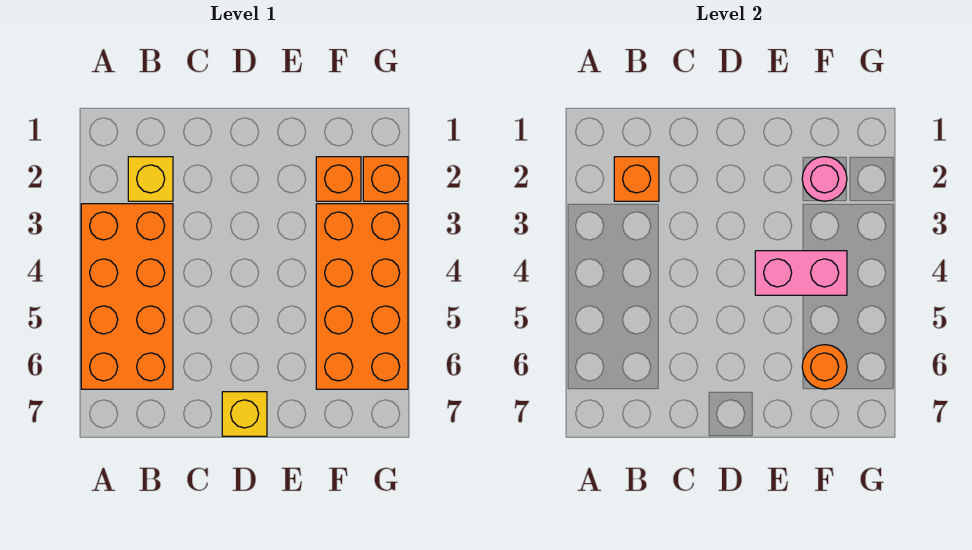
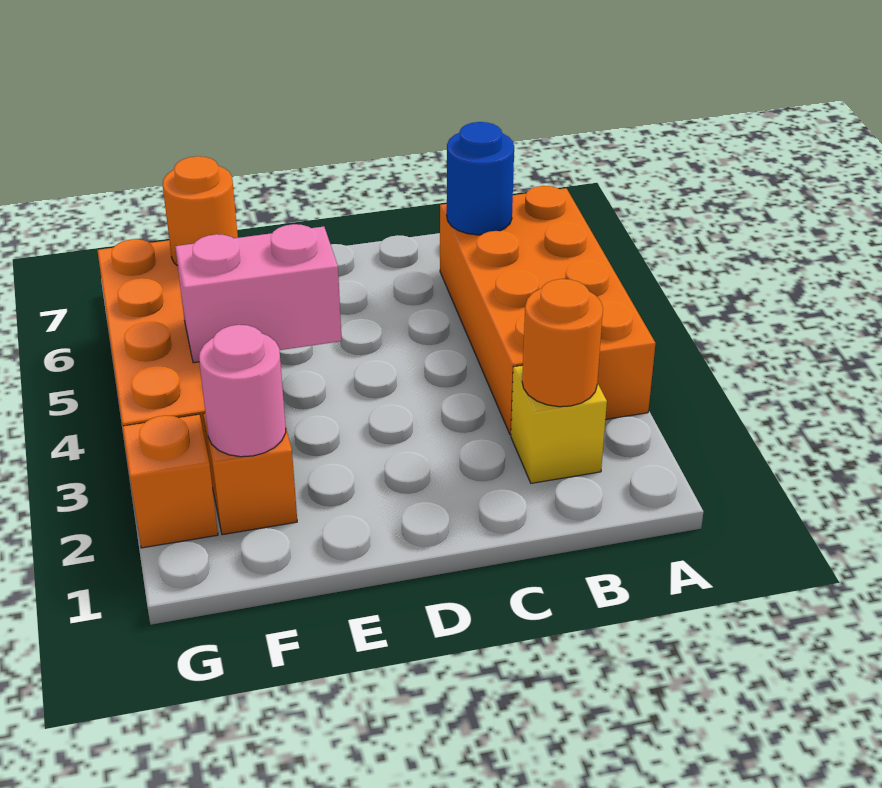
orange brick B2 level 2 -> orange round brick B2 level 2
none -> blue round brick B6 level 2
yellow brick D7 level 1 -> none

